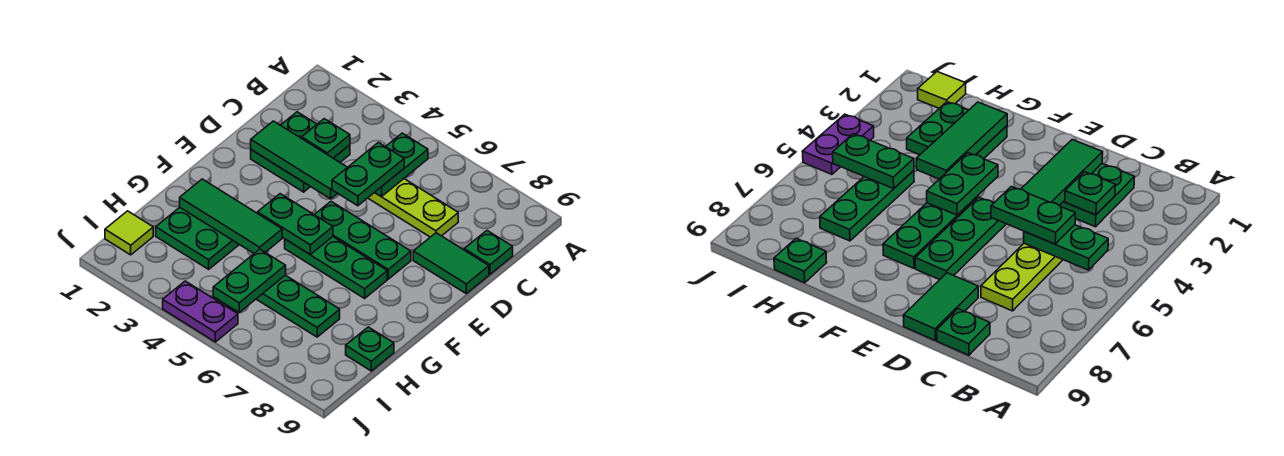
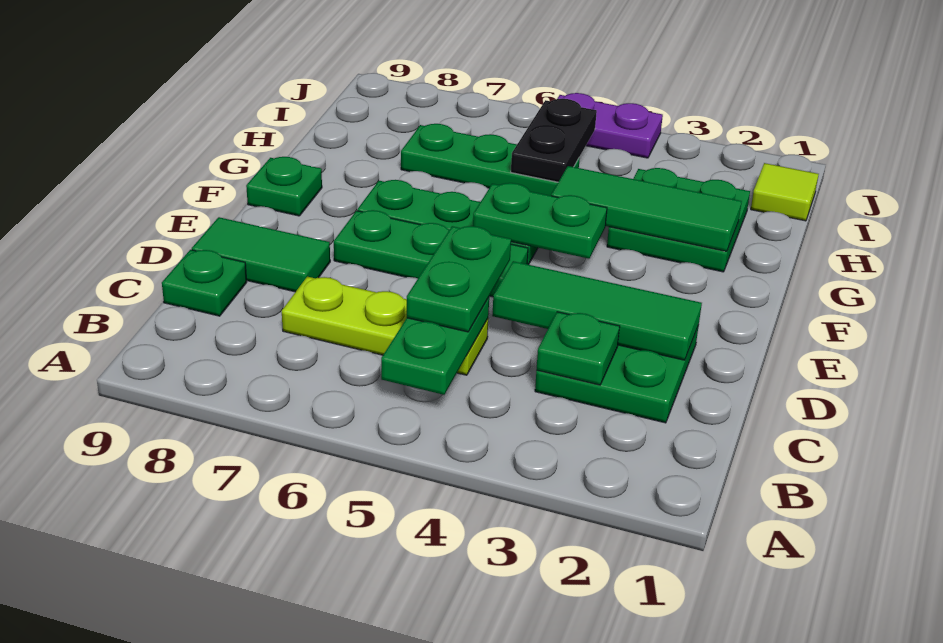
green plate H5:I5 level 2 -> black plate H5:I5 level 2
green plate H9 level 1 -> green plate F9 level 1

